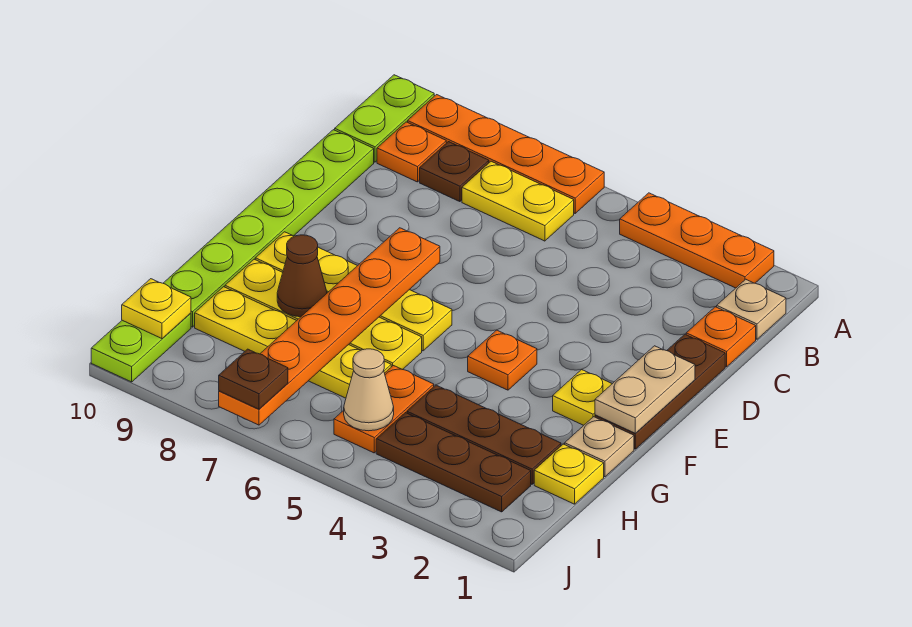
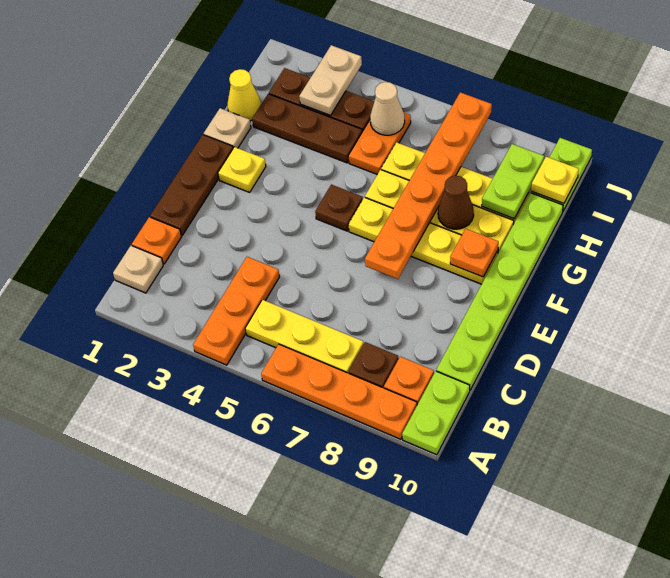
orange plate A2:A4 level 1 -> orange plate A4:C4 level 1
yellow plate B6:B7 level 1 -> yellow plate B5:B7 level 1
tan plate E1:F1 level 2 -> tan plate I3:J3 level 2
orange plate F4 level 1 -> orange plate F9 level 2
yellow plate H1 level 1 -> yellow cone H1 level 1
none -> lime plate H9:I9 level 2
brown plate J7 level 3 -> brown plate F5 level 1

